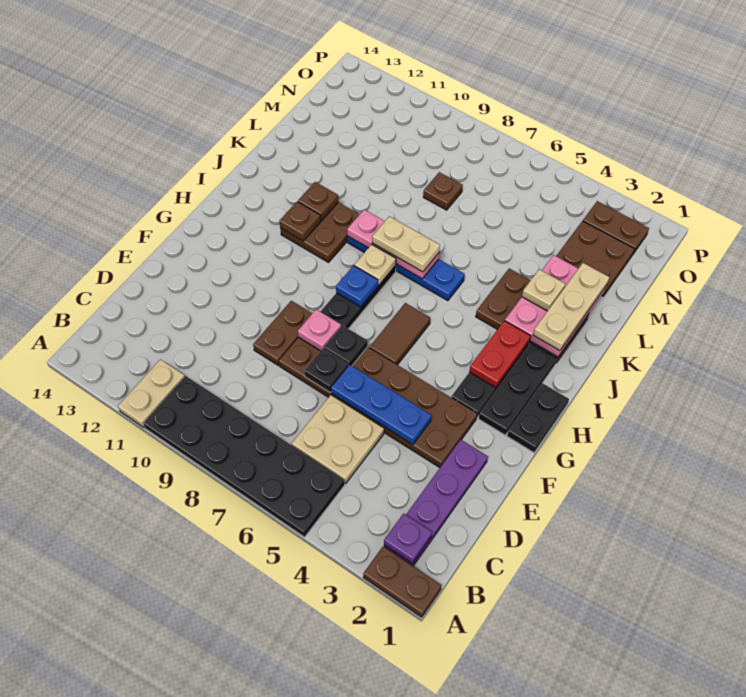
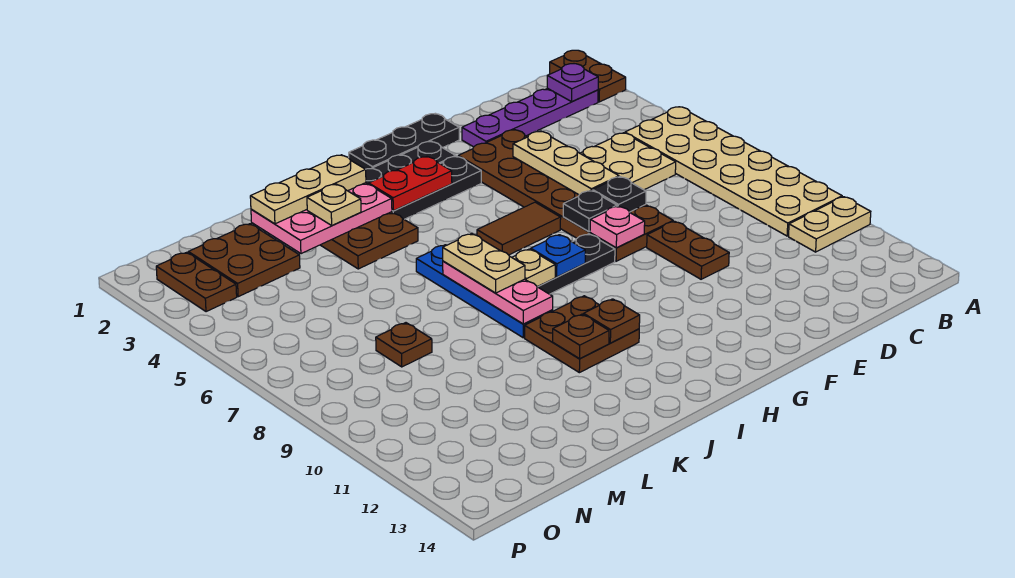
black plate A5:B10 level 1 -> tan plate A5:B10 level 1
blue plate E4:E6 level 2 -> tan plate E4:E6 level 2
brown plate E9:F9 level 1 -> brown plate E9:E10 level 1
black plate G1:H1 level 1 -> black plate F1:H1 level 1

